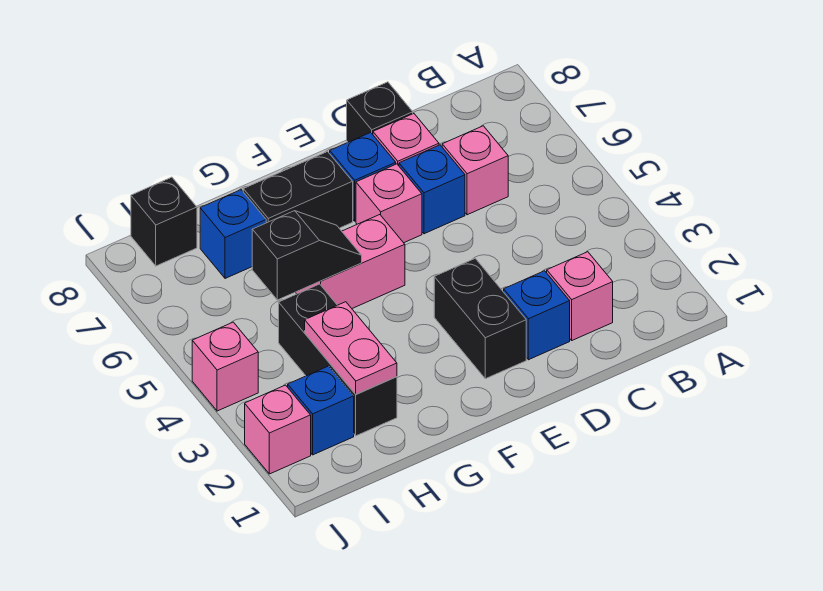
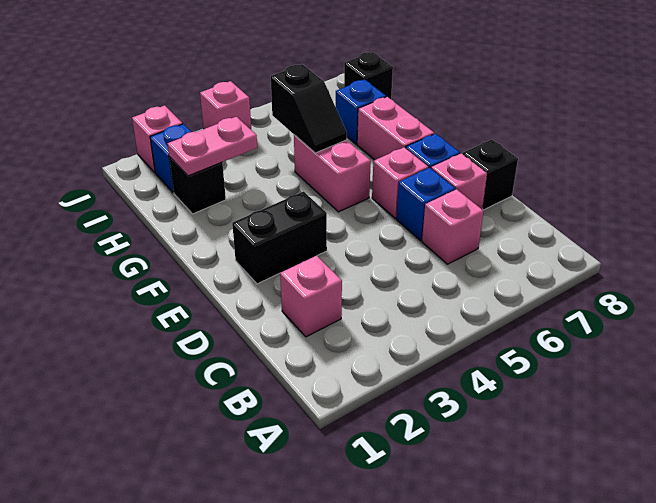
blue brick D2 level 1 -> none
black brick F7:G7 level 1 -> pink brick F7:G7 level 1
black brick H2:H4 level 1 -> black brick H2 level 1

